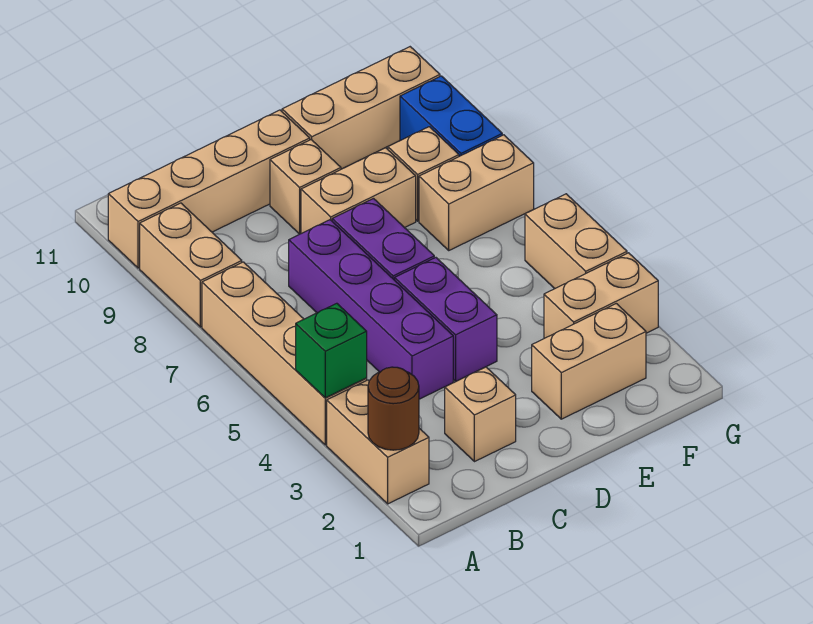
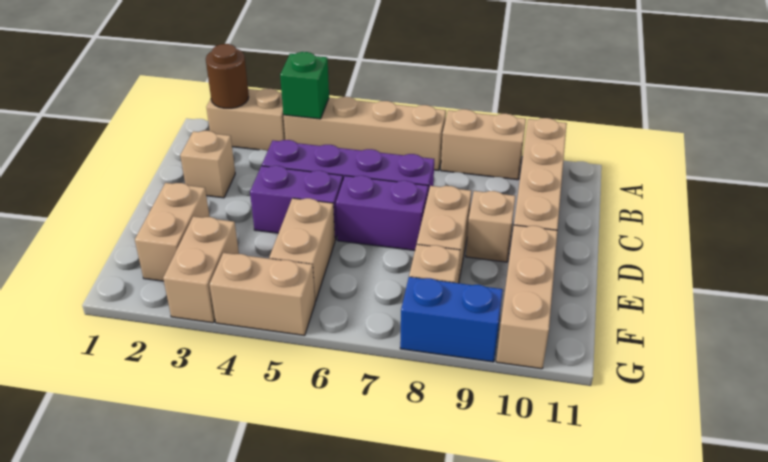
tan brick F7:G7 level 1 -> tan brick E5:F5 level 1

